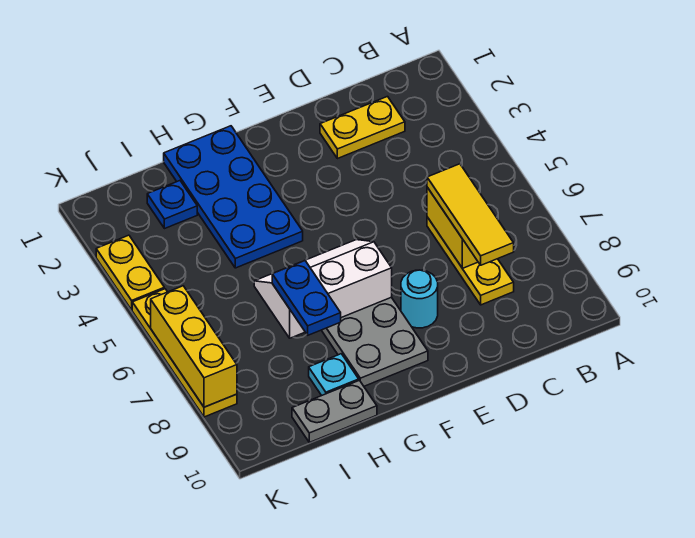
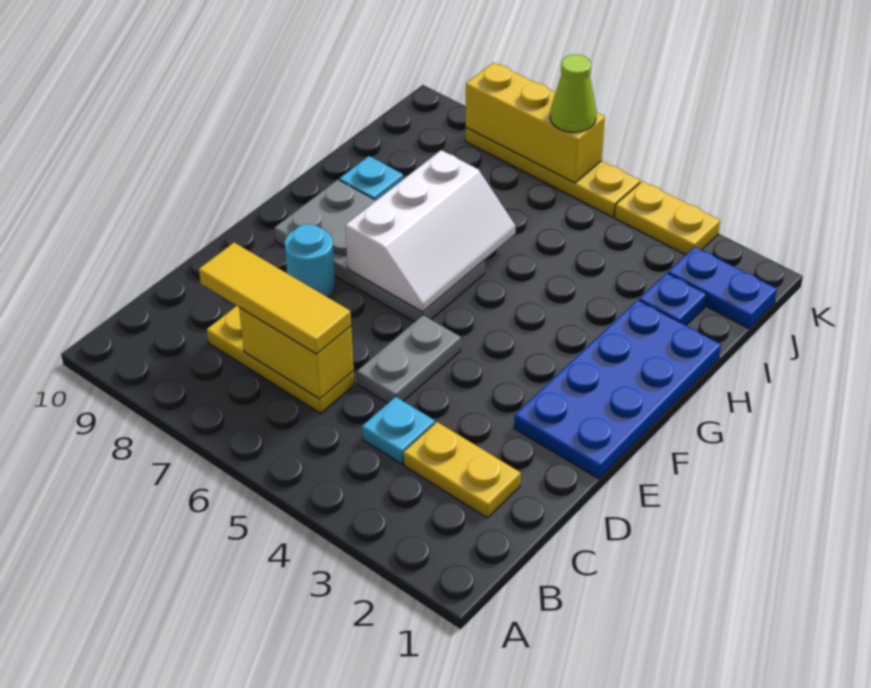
yellow plate C2:D2 level 1 -> yellow plate C2:C3 level 1
none -> cyan plate C4 level 1
blue plate G1:H4 level 1 -> blue plate E1:H2 level 1
blue plate H7:H8 level 3 -> blue plate J1:J2 level 1
grey plate H10:I10 level 1 -> grey plate D5:E5 level 1
none -> lime cone K6 level 3

